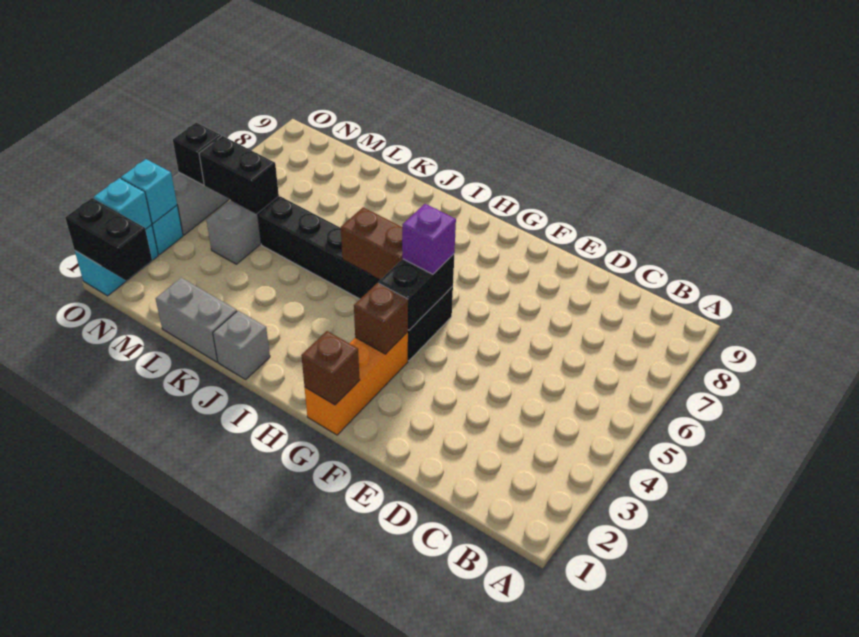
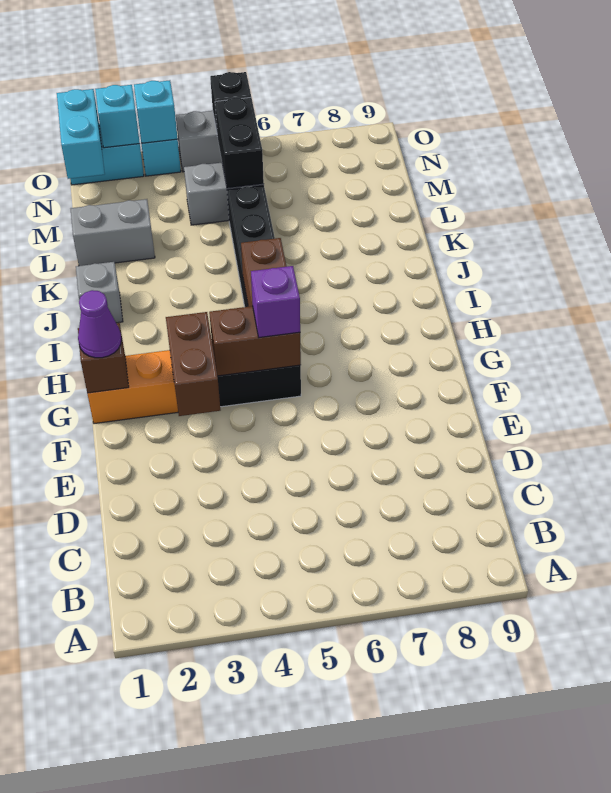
none -> purple cone G1 level 3
brown brick G3 level 2 -> brown brick F3:G3 level 2
black brick G4:G5 level 2 -> brown brick G4:G5 level 2
grey brick K1:L1 level 1 -> grey brick L1:L2 level 1
black brick N1:O1 level 2 -> cyan brick N1:O1 level 2

